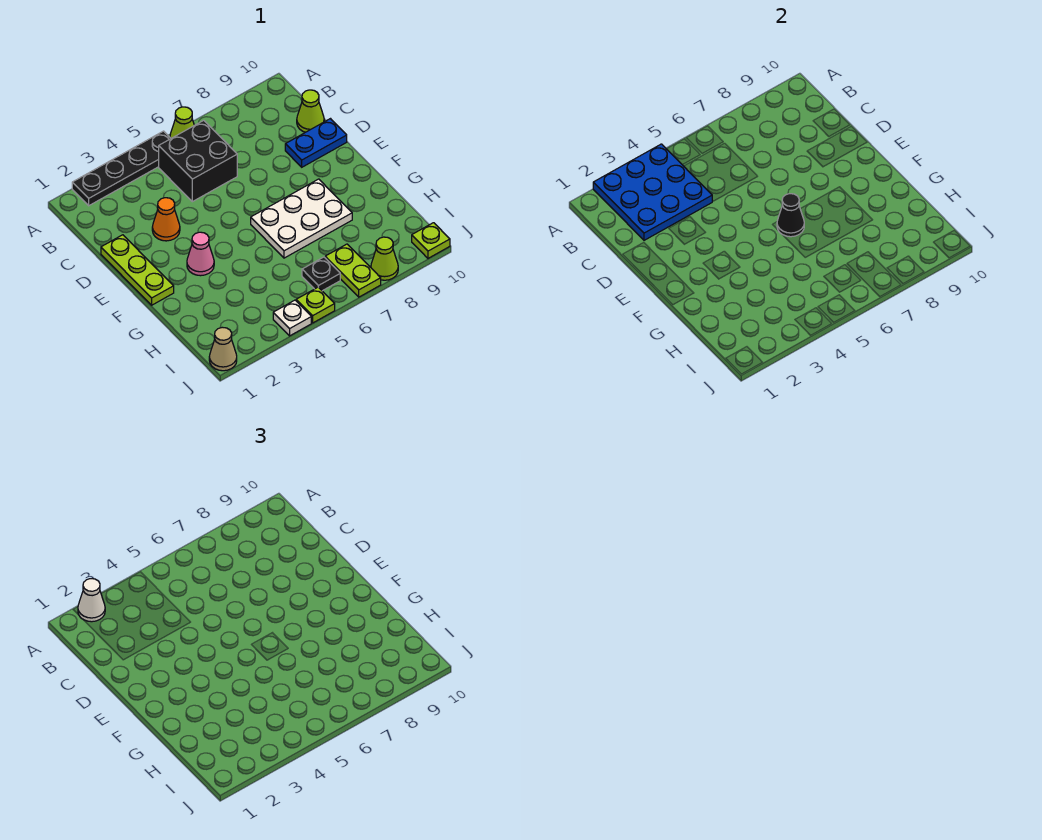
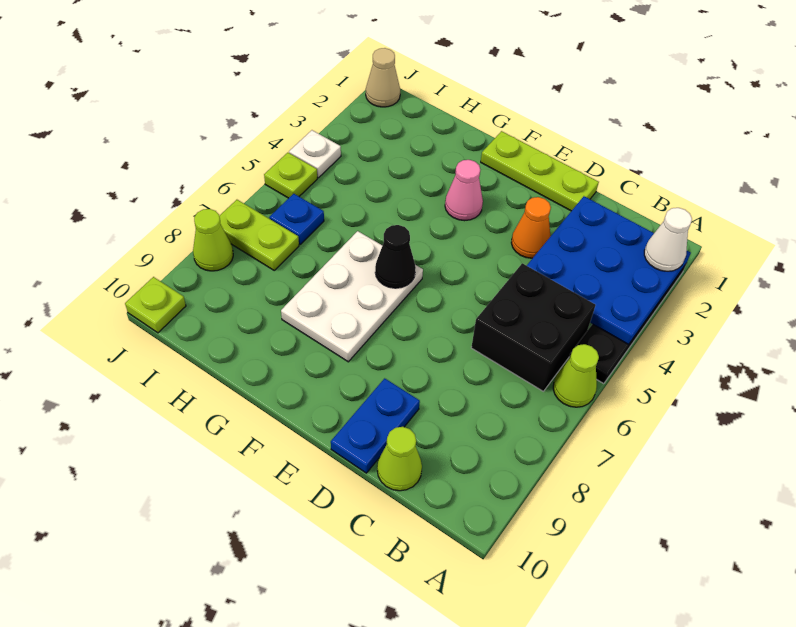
black plate I6 level 1 -> blue plate I6 level 1

